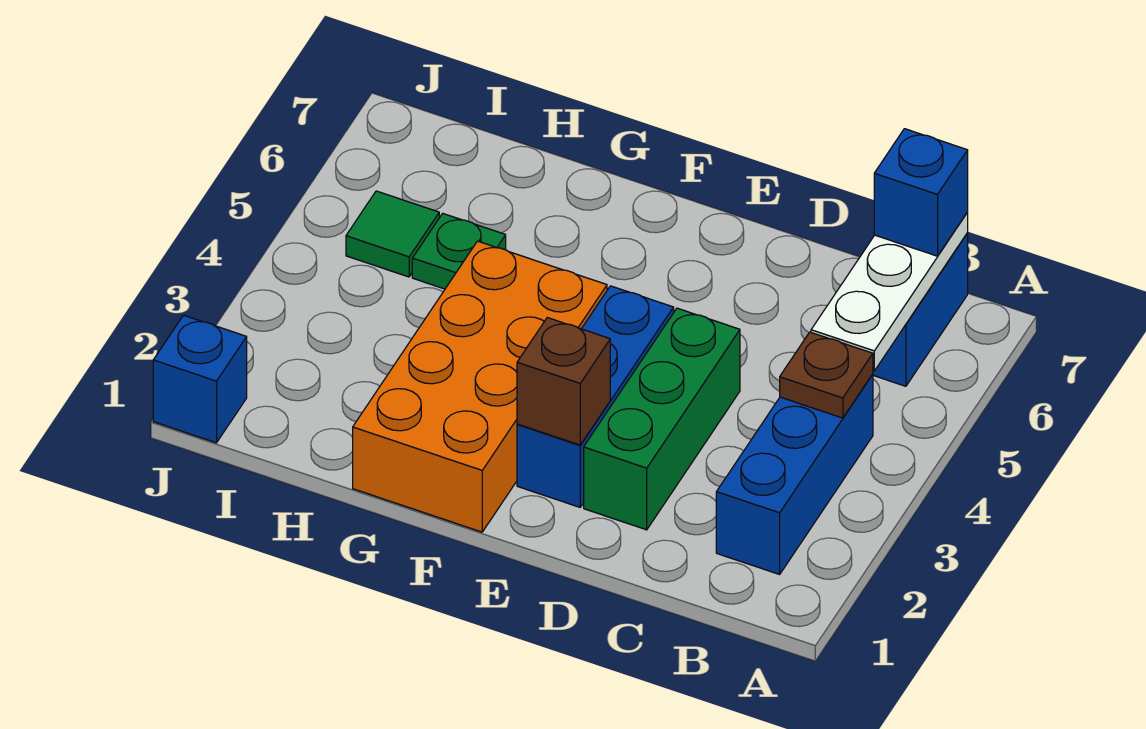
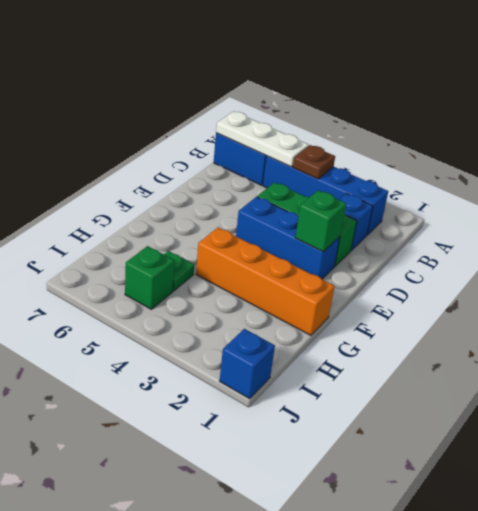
blue brick B2:B4 level 1 -> blue brick B2:B5 level 1
blue brick B7 level 3 -> blue brick C2 level 1
brown brick E2 level 2 -> green brick E2 level 2
orange brick F1:G4 level 1 -> orange brick G1:G4 level 1
green tile I5 level 1 -> green brick I5 level 1

